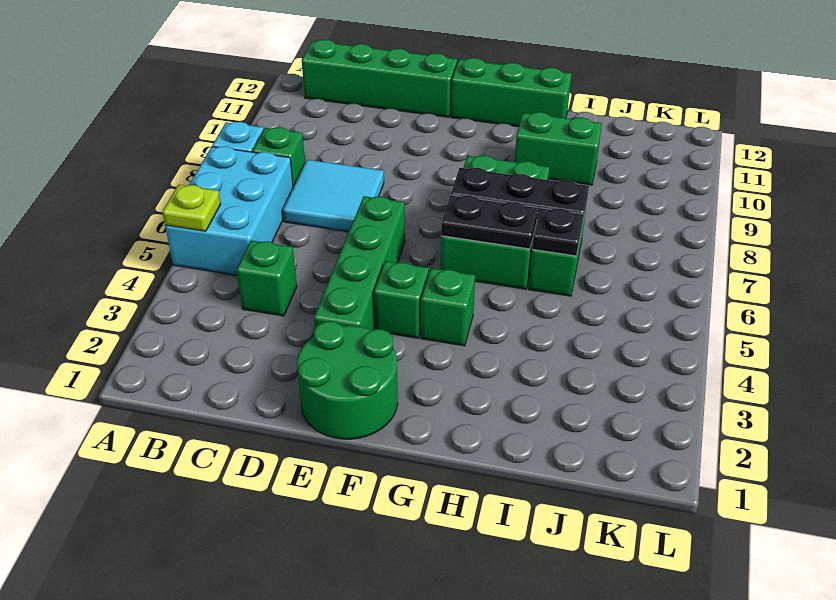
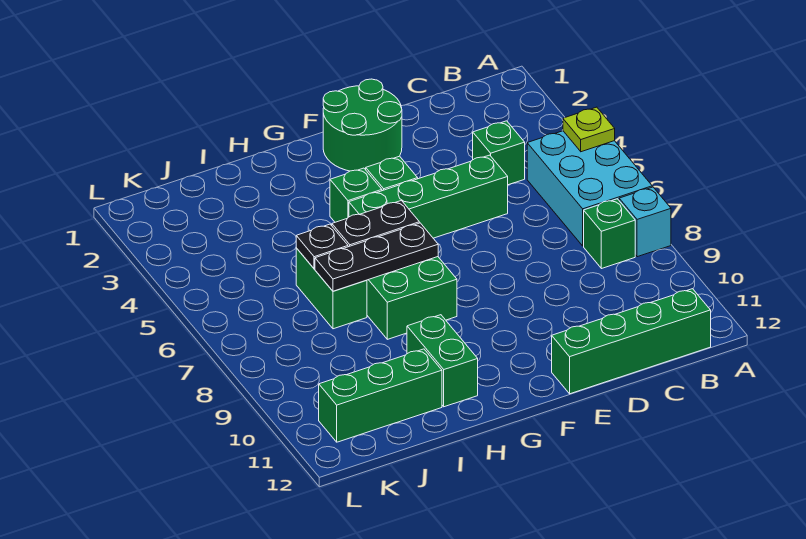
cyan tile C7:D8 level 1 -> none
green brick E3:E6 level 1 -> green brick D5:G5 level 1
green brick F12:H12 level 1 -> green brick I11:K11 level 1
green brick H10:I10 level 1 -> green brick H10:H11 level 1

